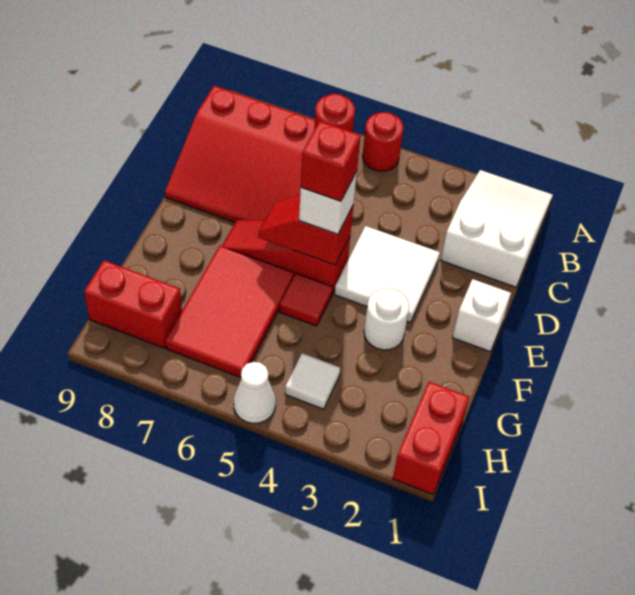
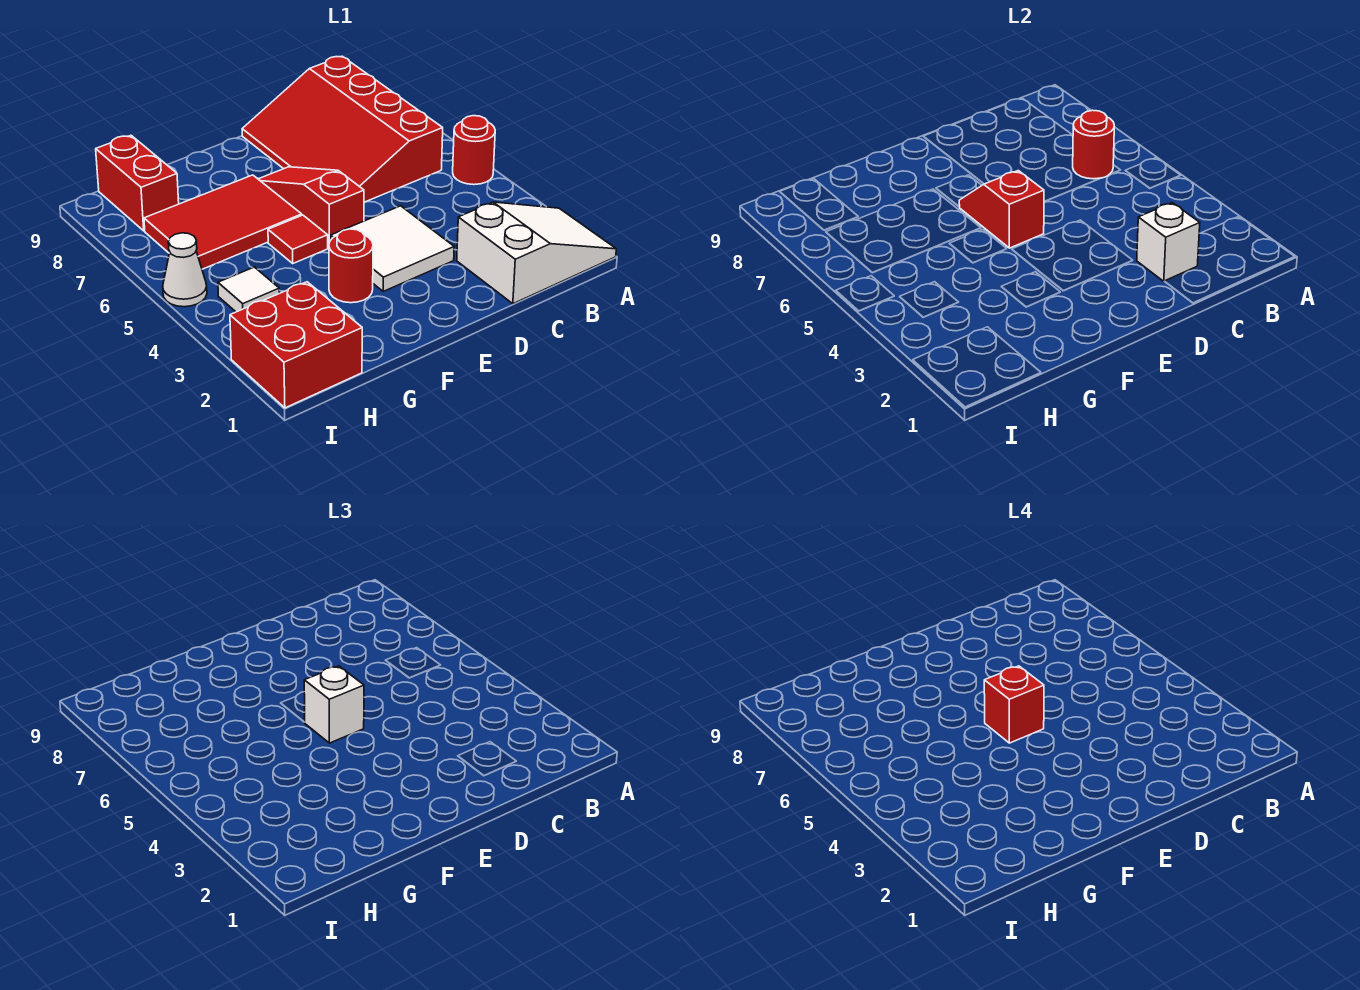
white brick E1 level 1 -> white brick C2 level 2
white round brick F3 level 1 -> red round brick F3 level 1
red brick H1:I1 level 1 -> red brick H1:I2 level 1

